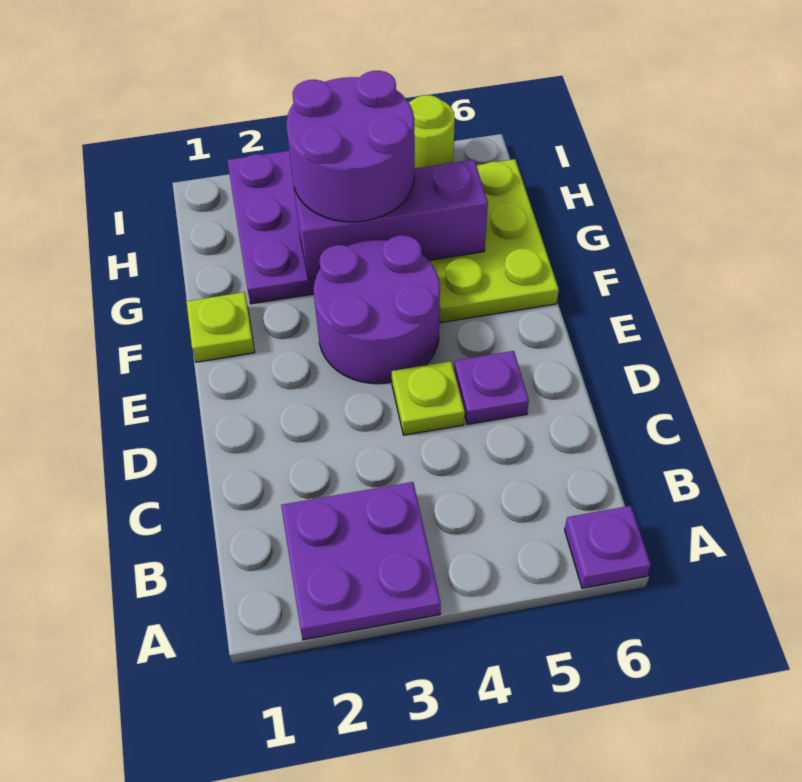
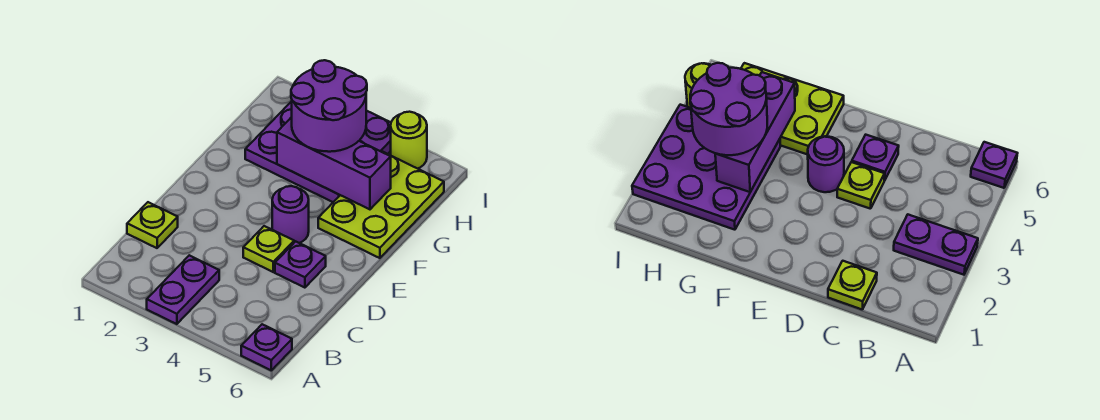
purple plate A2:B3 level 1 -> purple plate A3:B3 level 1
purple round brick E3:F4 level 1 -> purple round brick E4 level 1
lime plate F1 level 1 -> lime plate C1 level 1

